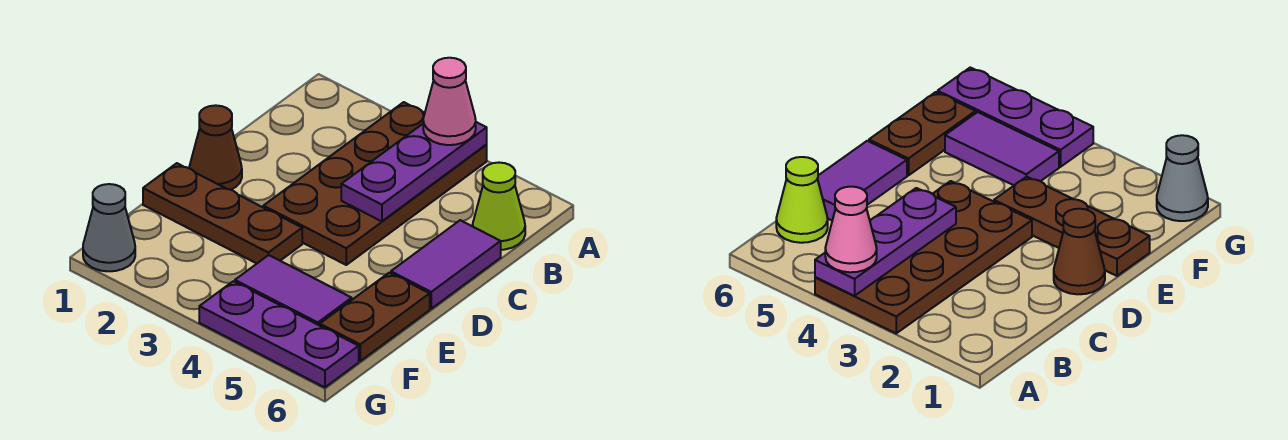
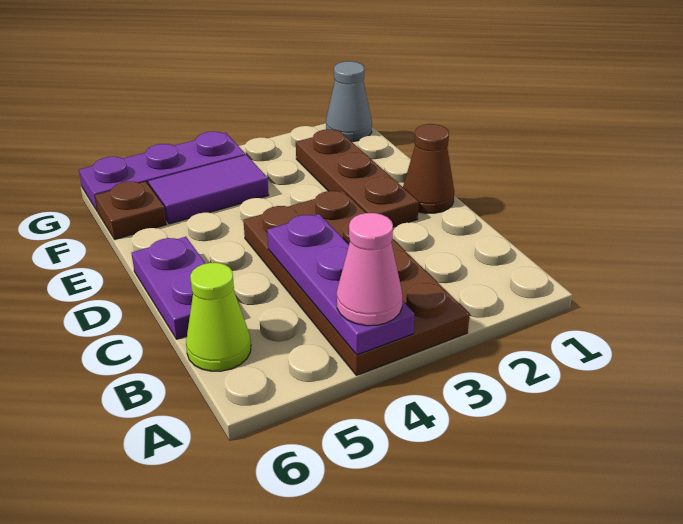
purple tile C6:D6 level 1 -> purple plate C6:D6 level 1
brown plate E1:E3 level 1 -> brown plate D2:F2 level 1
brown plate E6:F6 level 1 -> brown plate F6 level 1

